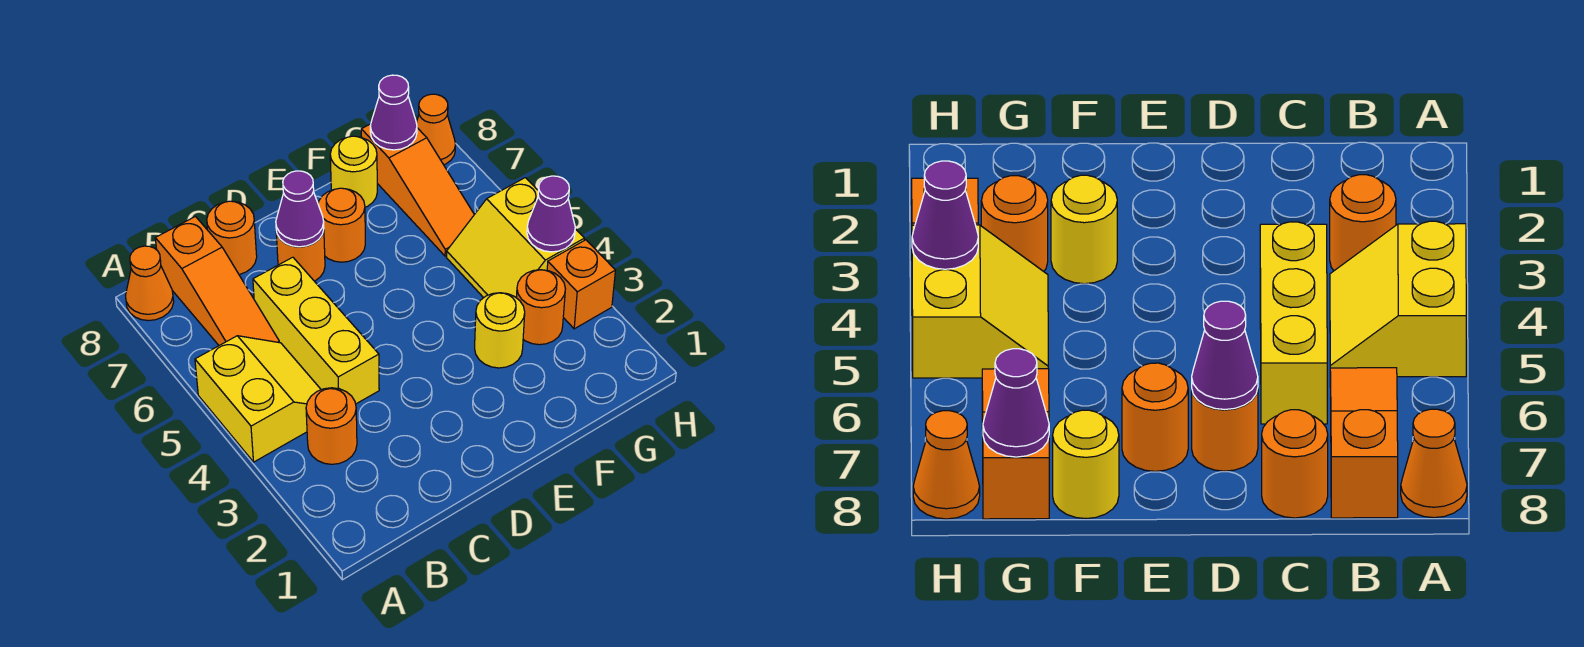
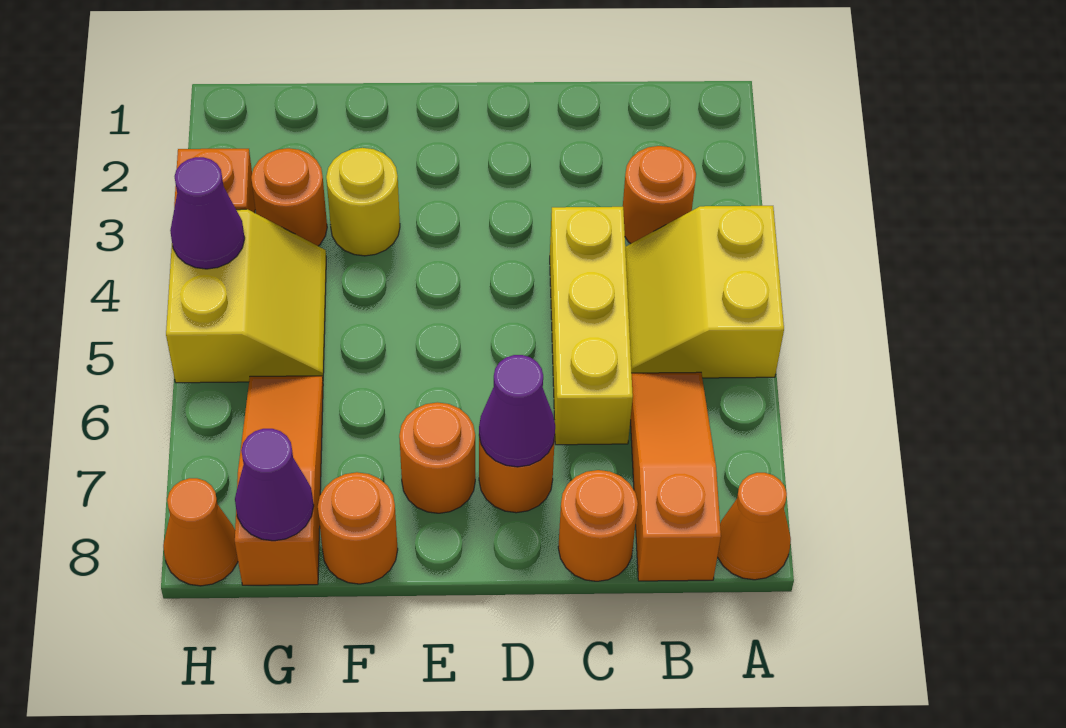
yellow round brick F8 level 1 -> orange round brick F8 level 1

